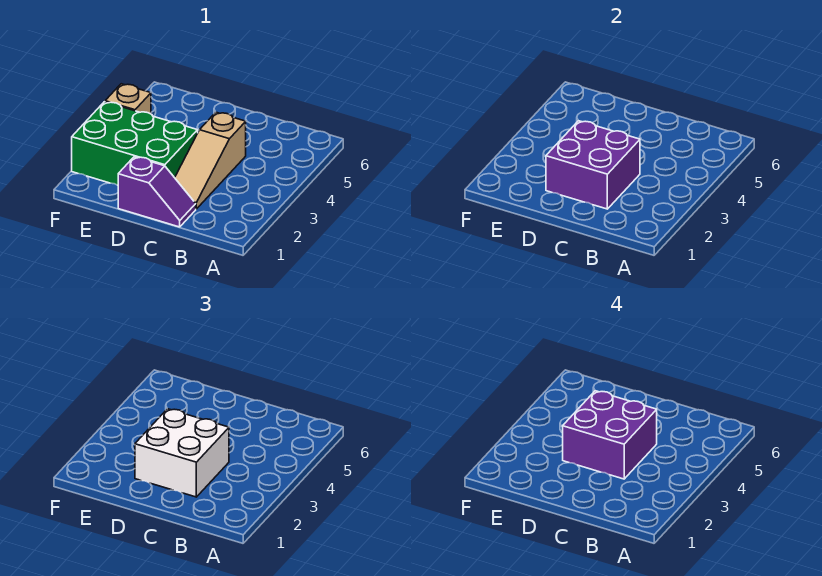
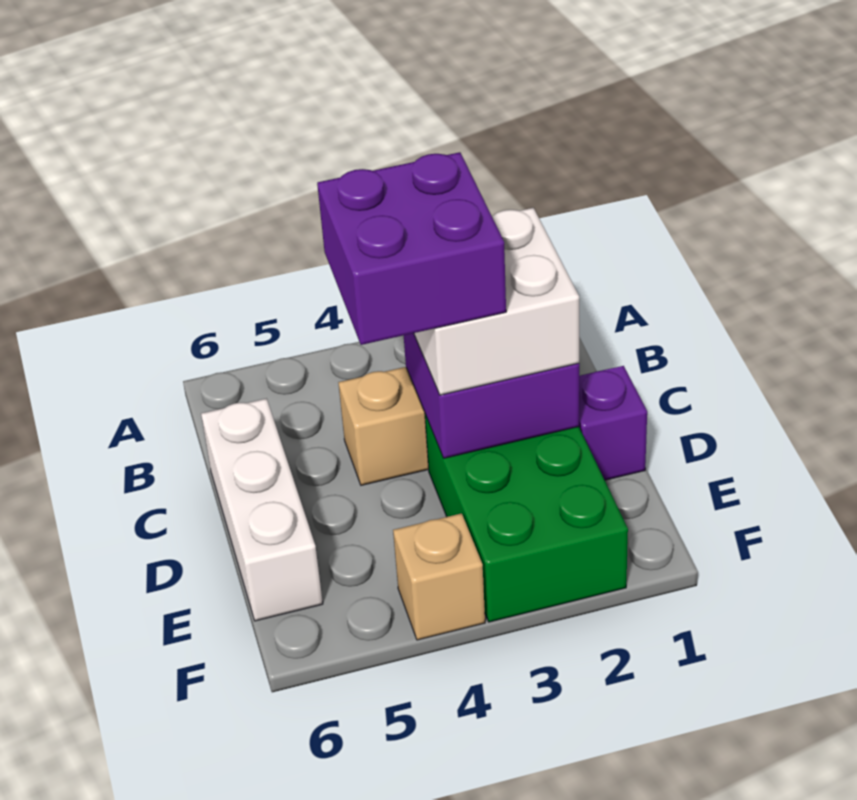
none -> white brick C6:E6 level 1

